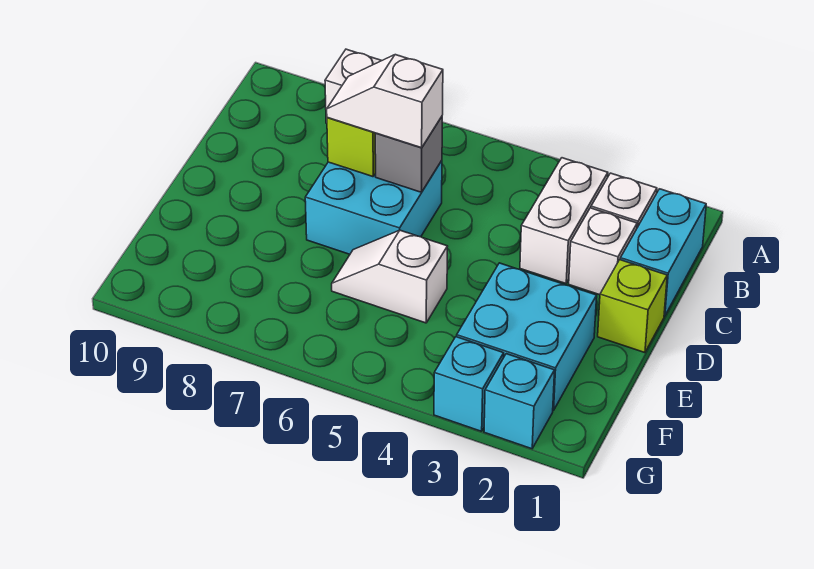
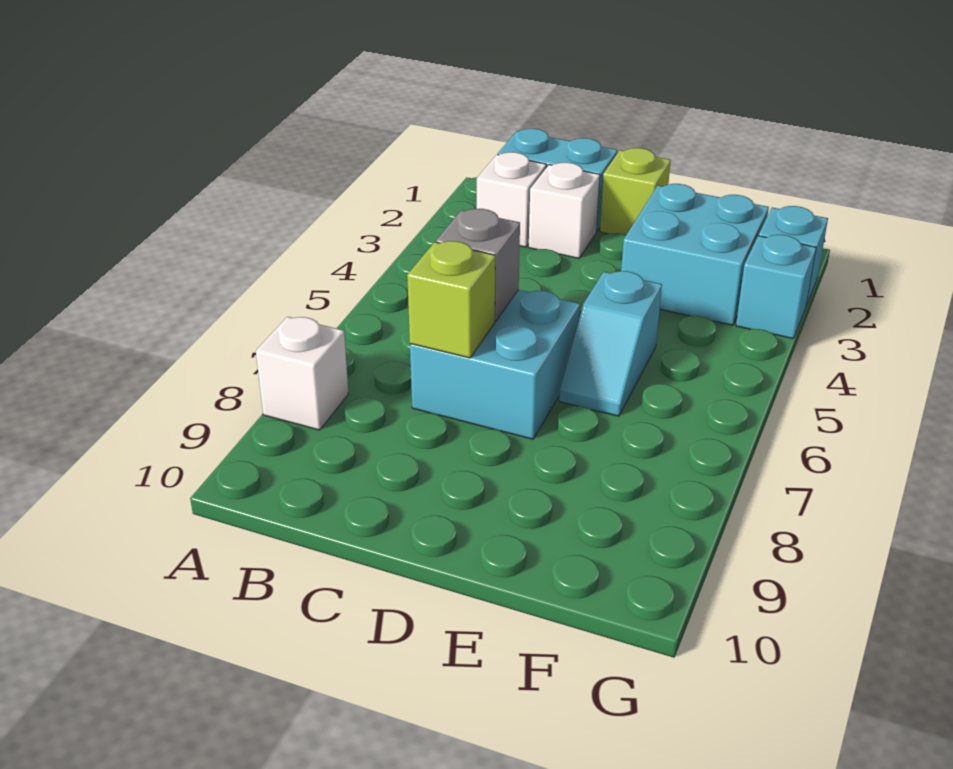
white brick B3:C3 level 1 -> none
white slope C6:C7 level 3 top 6 -> none
white slope E5:E6 level 1 top 5 -> cyan slope E5:E6 level 1 top 5

